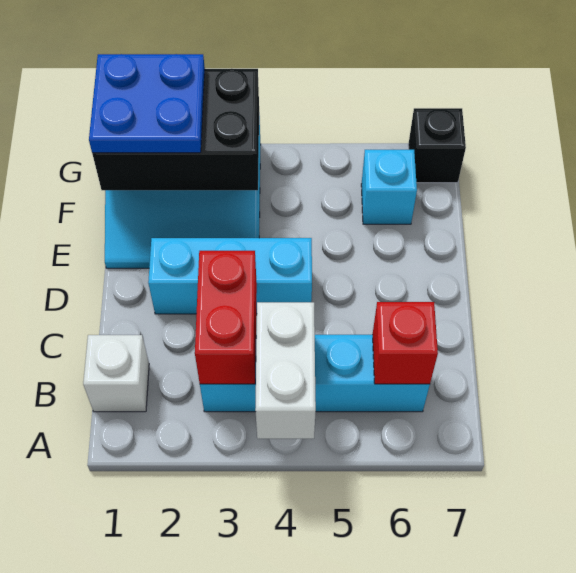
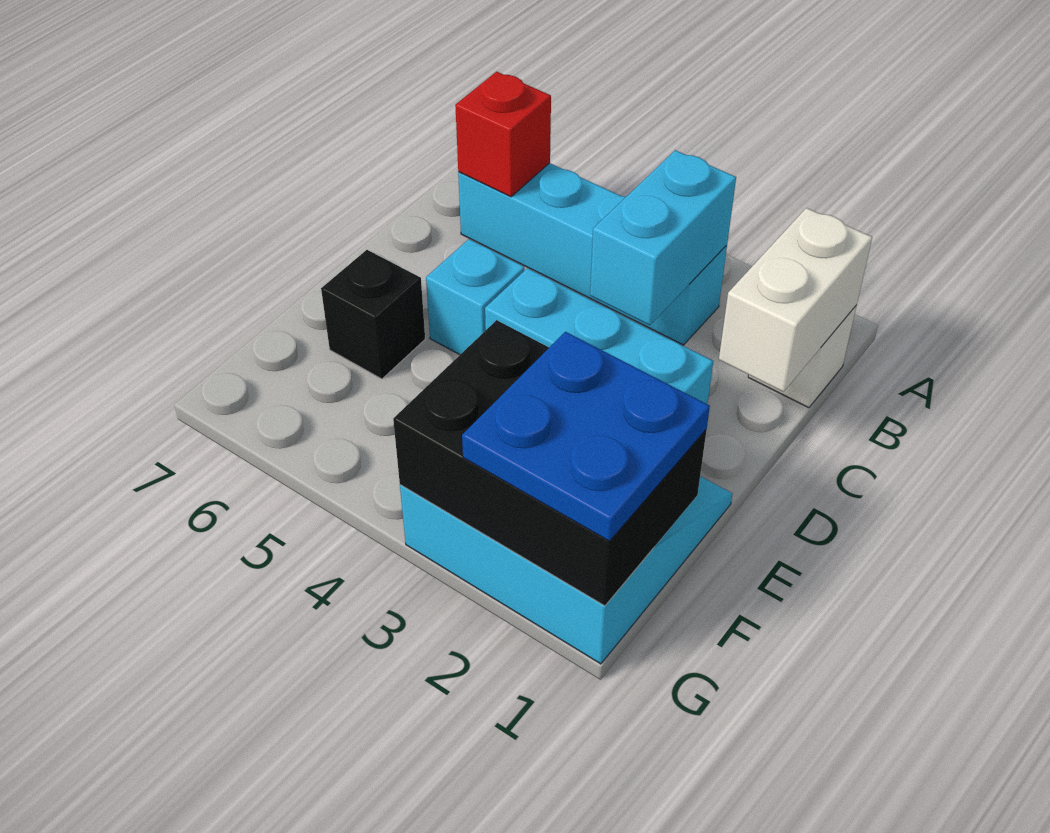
white brick A4:B4 level 2 -> white brick B1:C1 level 2
red brick B3:C3 level 2 -> cyan brick B3:C3 level 2
cyan brick F6 level 1 -> cyan brick D5 level 1
black brick G7 level 1 -> black brick E6 level 1

